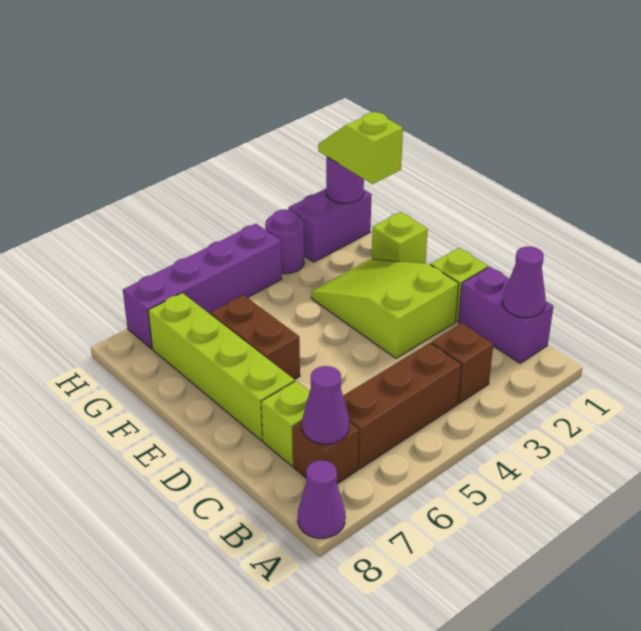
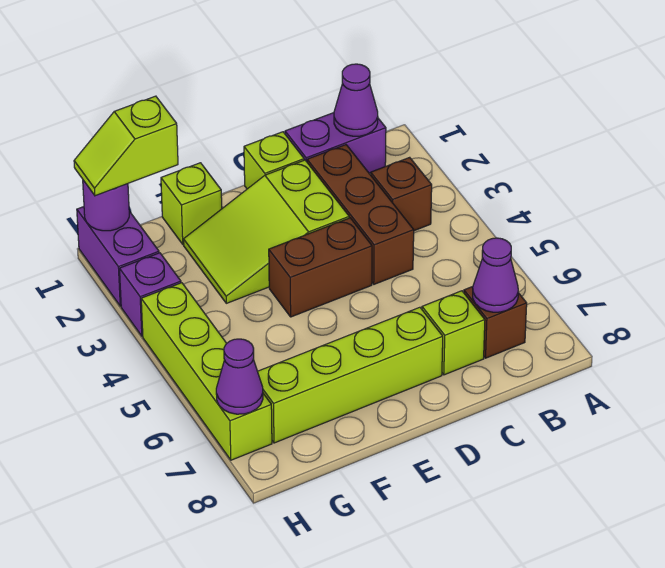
purple cone A8 level 1 -> purple cone H7 level 2
brown brick B4:B6 level 1 -> brown brick C2:C4 level 1
brown brick E6:F6 level 1 -> brown brick D4:E4 level 1
purple round brick H3 level 1 -> purple brick H3 level 1
purple brick H4:H7 level 1 -> lime brick H4:H7 level 1

